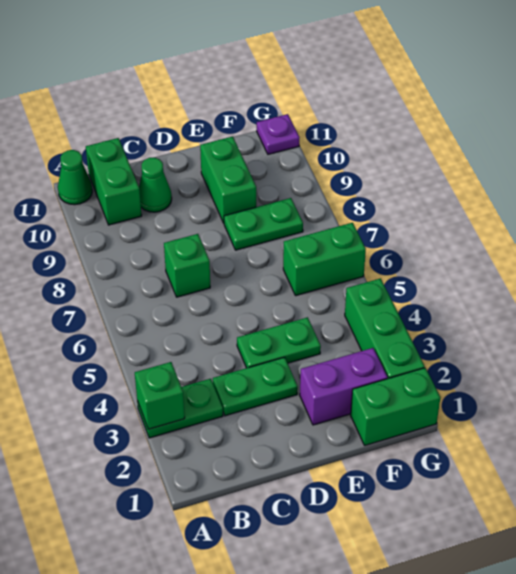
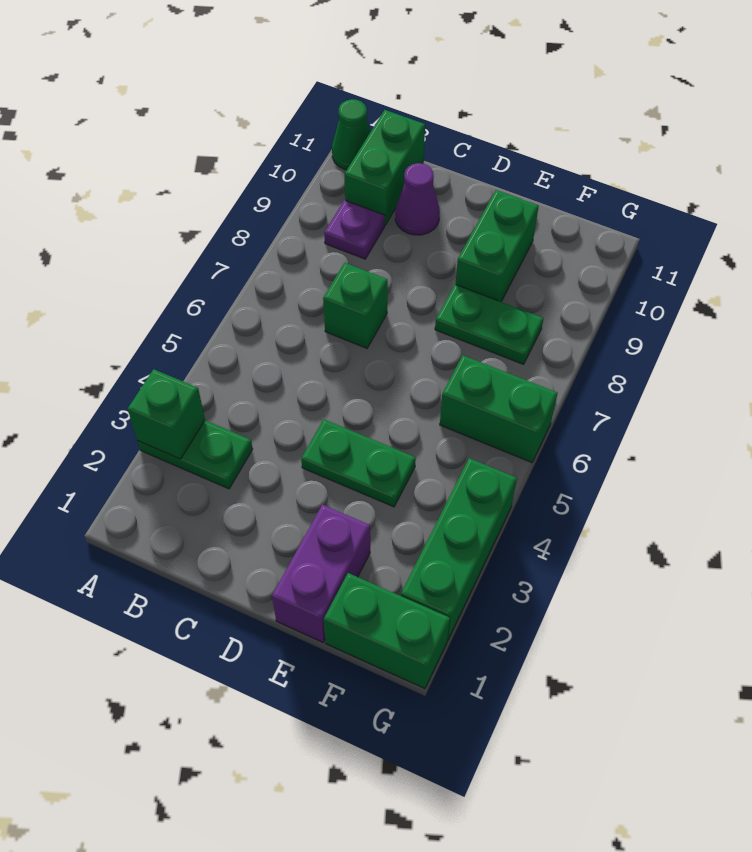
green plate C3:D3 level 1 -> none
green cone C10 level 1 -> purple cone C10 level 1
purple brick E2:F2 level 1 -> purple brick E1:E2 level 1
purple plate G11 level 1 -> purple plate B9 level 1

